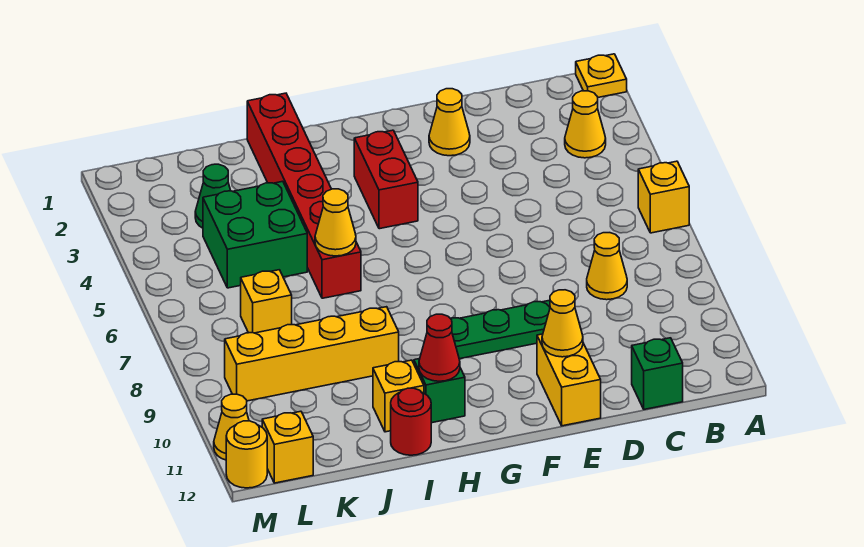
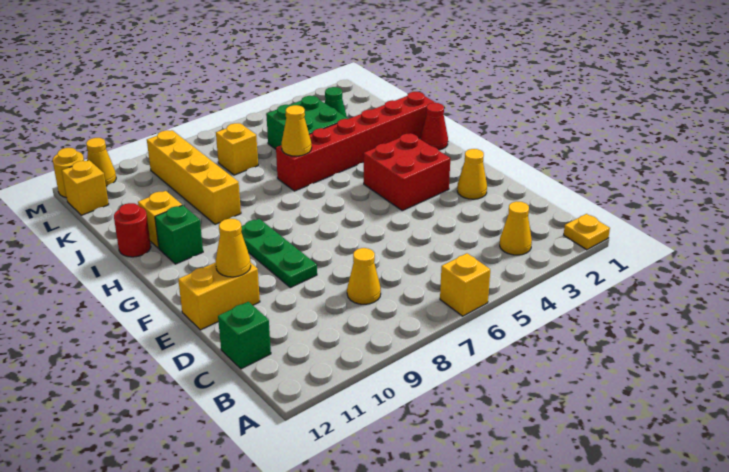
red brick G3:G4 level 1 -> red brick F3:G4 level 1
red cone H11 level 2 -> red cone H1 level 1

